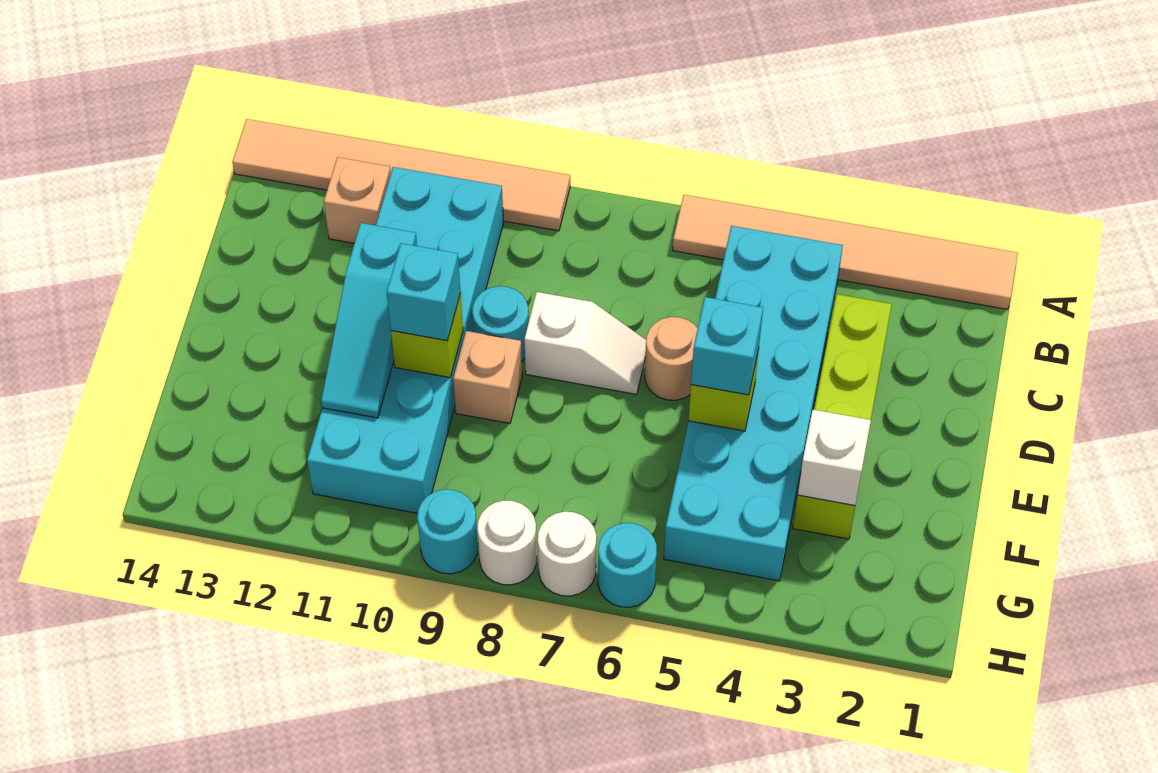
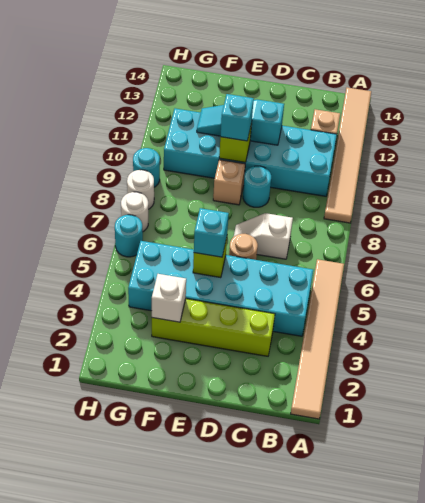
white slope D7:D8 level 1 top 8 -> white slope C7:D7 level 1 top C

